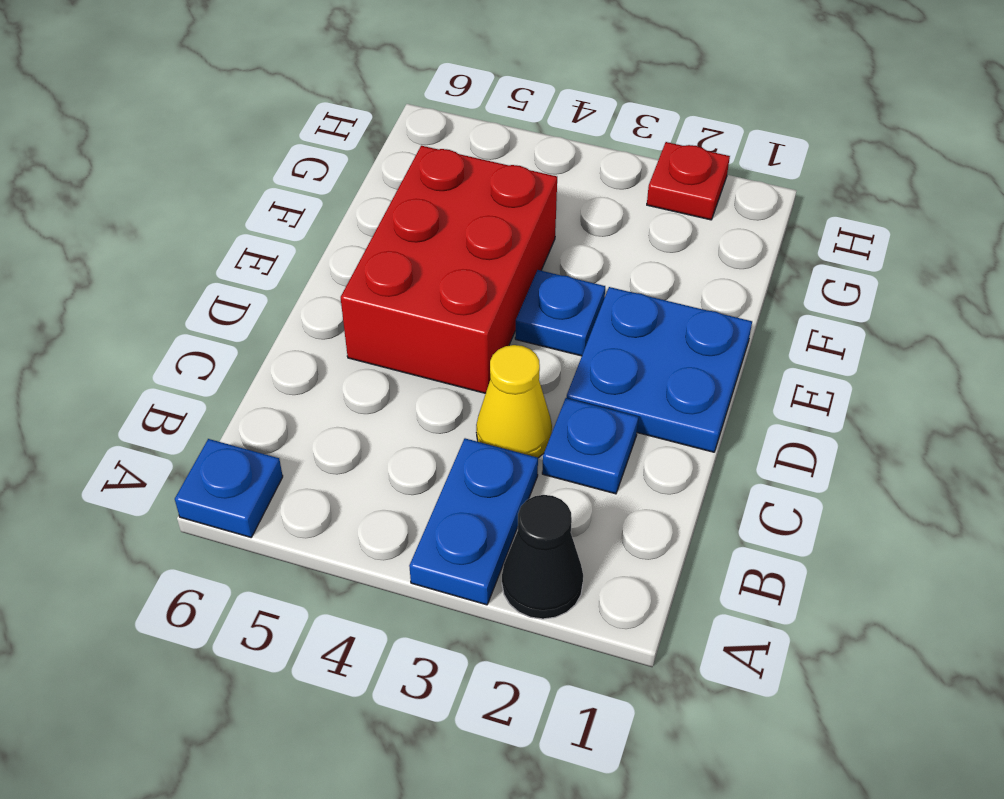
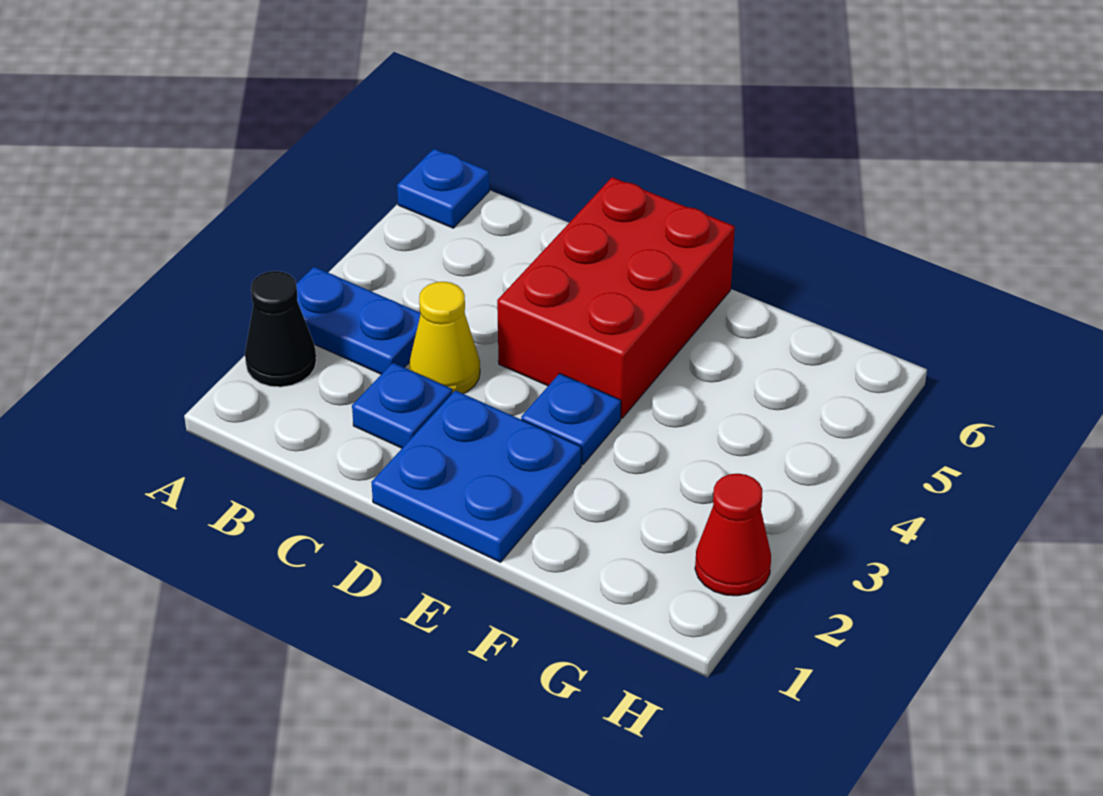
red brick D4:F5 level 1 -> red brick D4:E6 level 1
red plate H2 level 1 -> red cone H2 level 1

